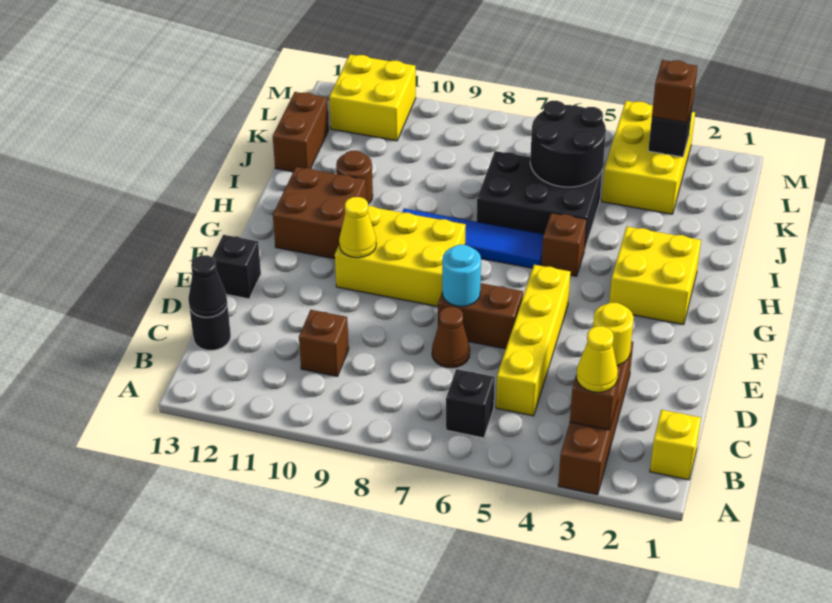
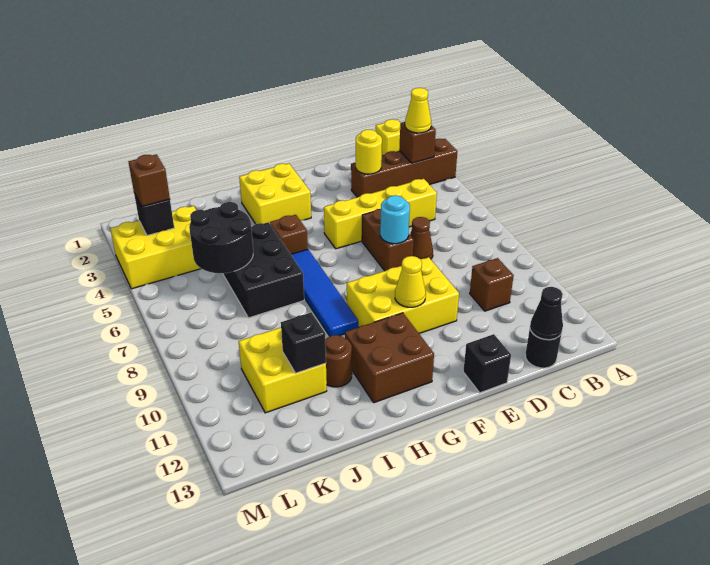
black brick B6 level 1 -> black brick J11 level 2
yellow brick F8:G10 level 1 -> yellow brick E9:G10 level 1
brown brick J13:K13 level 1 -> none
yellow brick L11:M12 level 1 -> yellow brick J10:K11 level 1

